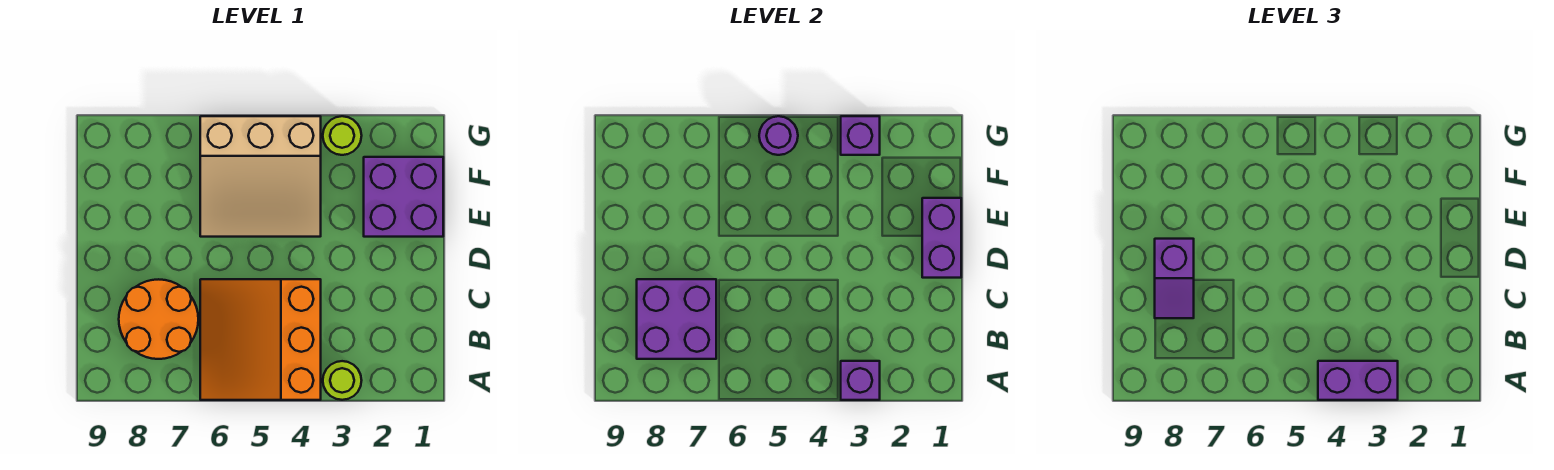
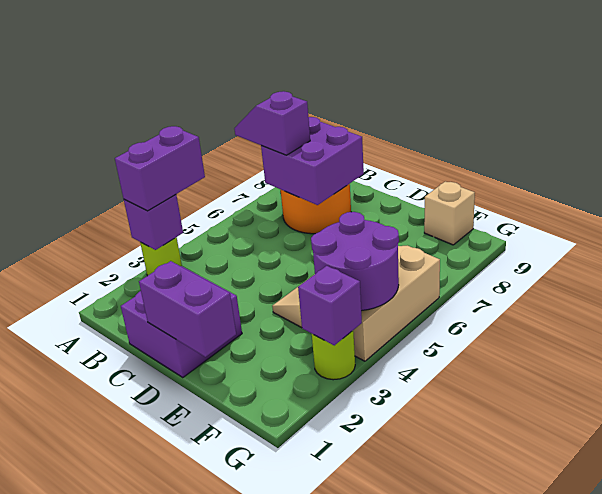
orange slope A4:C6 level 1 top 4 -> none
purple slope C8:D8 level 3 top D -> purple slope A7:B7 level 3 top B
purple brick E1:F2 level 1 -> purple brick C1:D2 level 1
none -> tan brick F9 level 1
purple round brick G5 level 2 -> purple round brick F4:G5 level 2

